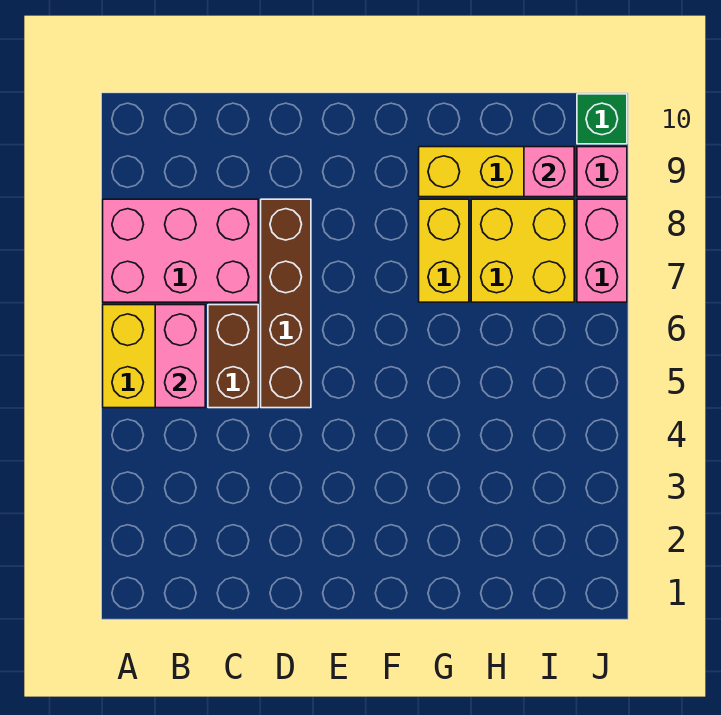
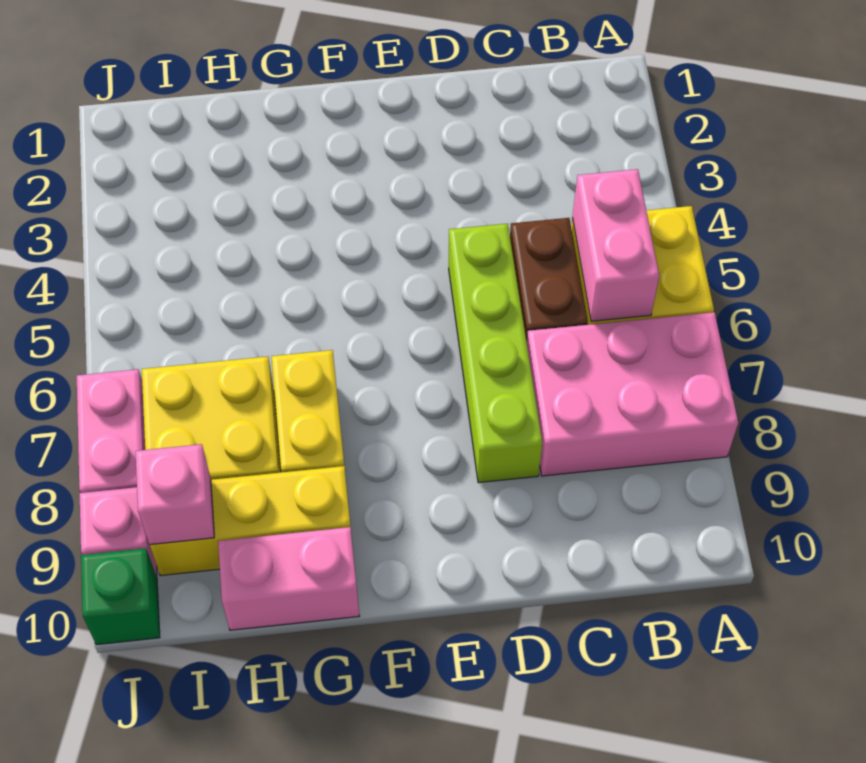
brown brick D5:D8 level 1 -> lime brick D5:D8 level 1
none -> pink brick G10:H10 level 1

